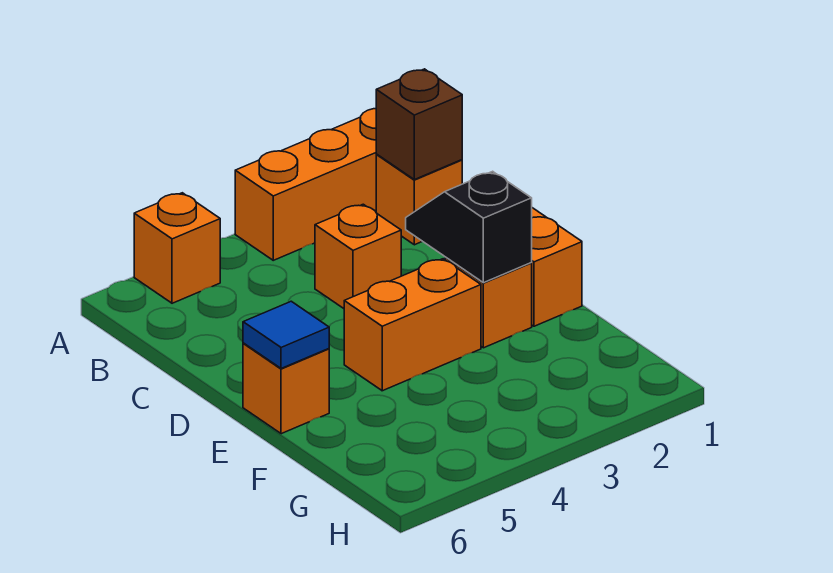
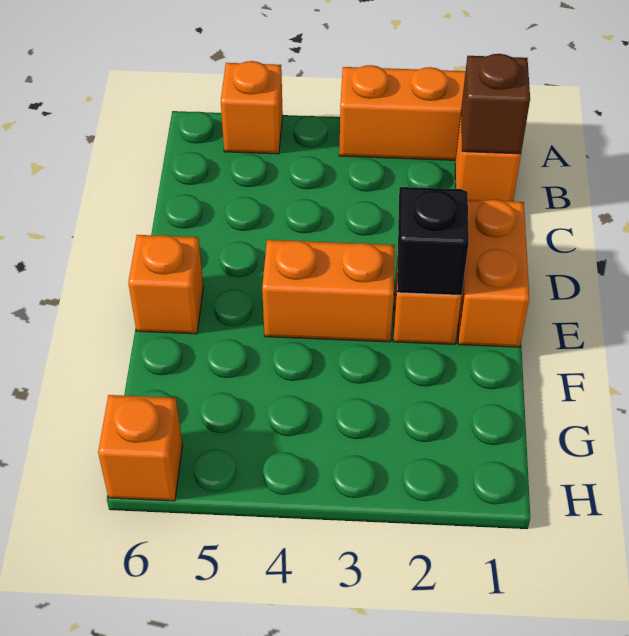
orange brick C3 level 1 -> orange brick H6 level 1
blue tile E6 level 2 -> none

